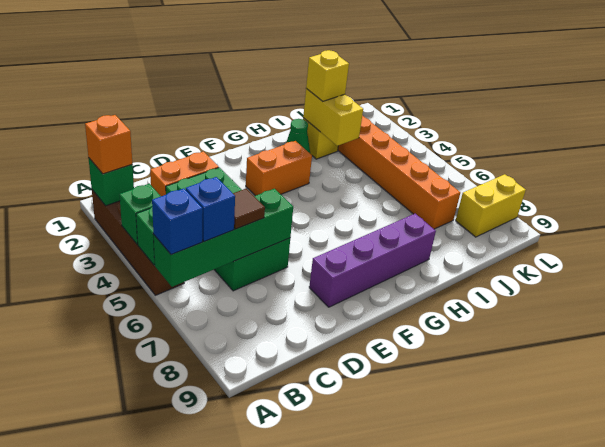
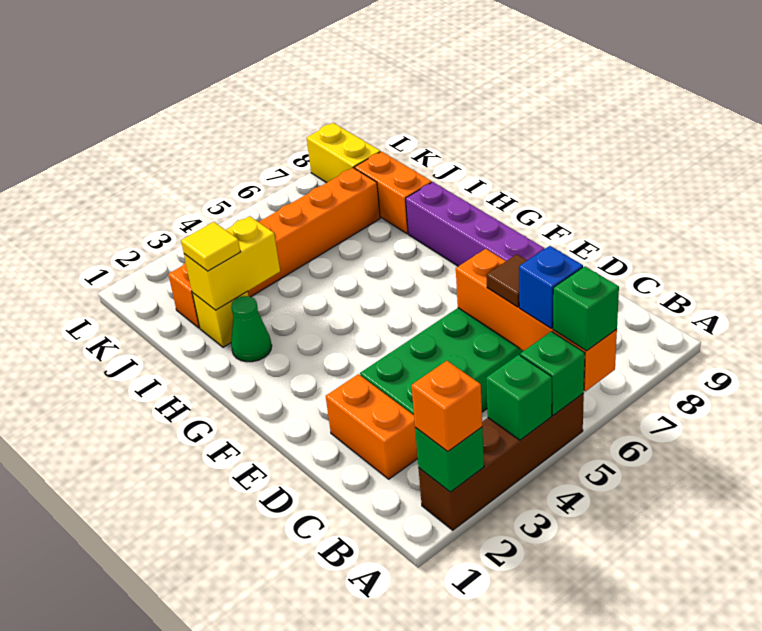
green brick A6:D6 level 2 -> orange brick A6:D6 level 2
blue brick A6 level 3 -> green brick A6 level 3
orange brick F3:G3 level 1 -> orange brick I8:J8 level 1
yellow brick I2 level 3 -> yellow tile I2 level 3

